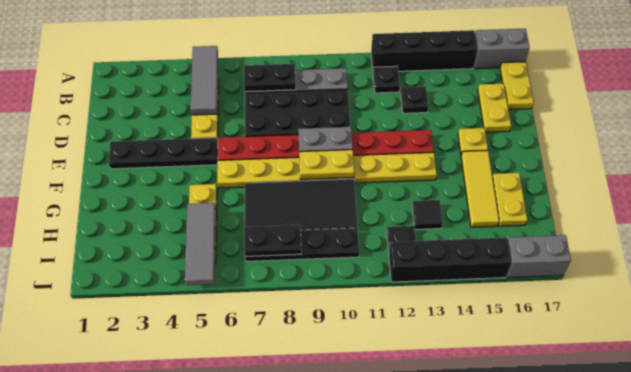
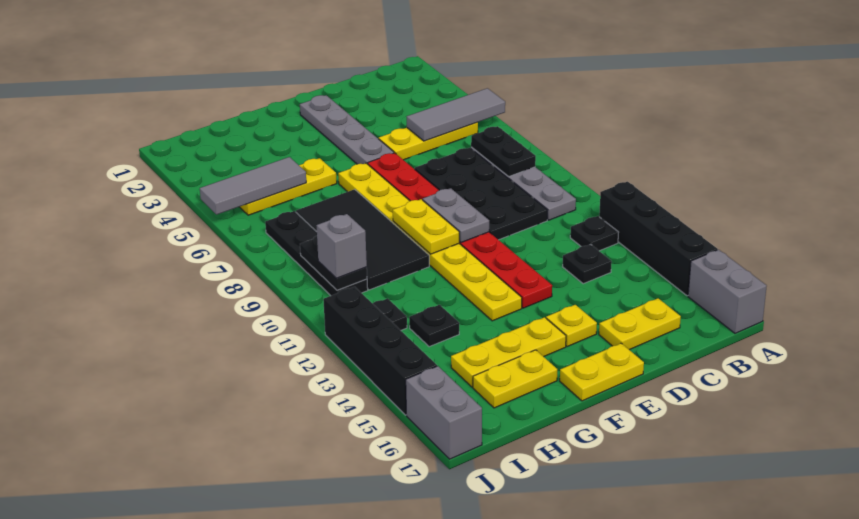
yellow plate B17:C17 level 1 -> yellow plate E17:F17 level 1
black plate E2:E5 level 1 -> grey plate E2:E5 level 1
yellow tile F15:H15 level 1 -> yellow plate F15:H15 level 1
black tile H13 level 1 -> black plate H13 level 1
black plate I7:I8 level 2 -> black plate I9:I10 level 2
none -> grey brick I10 level 3

